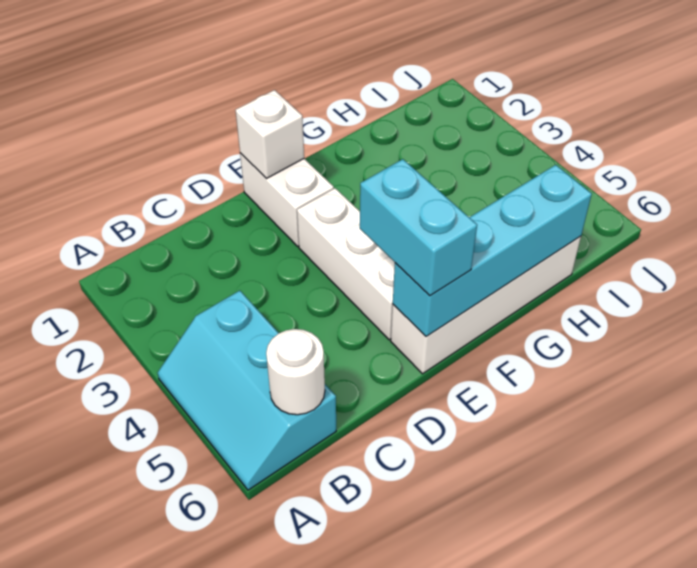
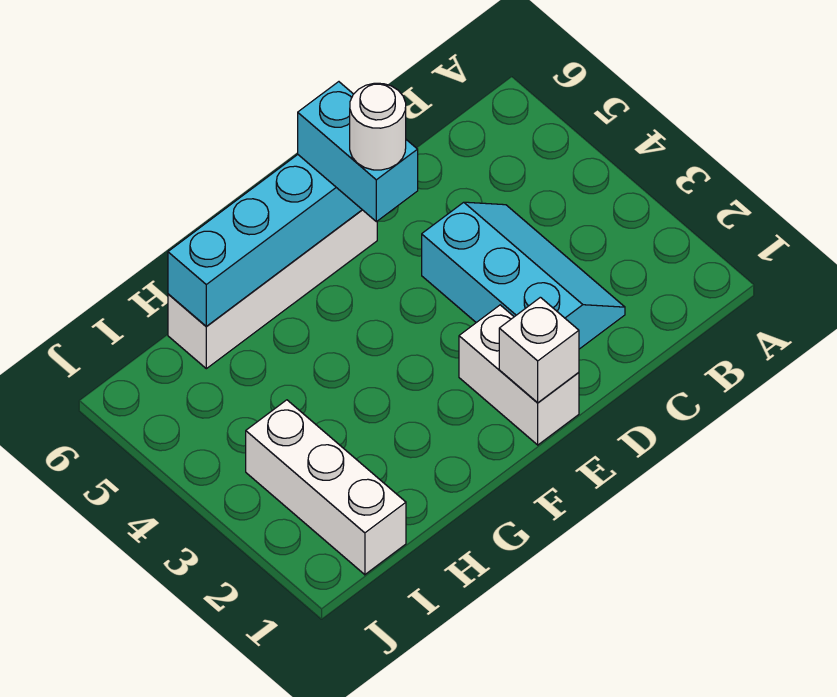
cyan slope A4:B6 level 1 top B -> cyan slope C2:D4 level 1 top D
white round brick B6 level 2 -> white round brick E5 level 4
white brick E3:E5 level 1 -> white brick I1:I3 level 1

